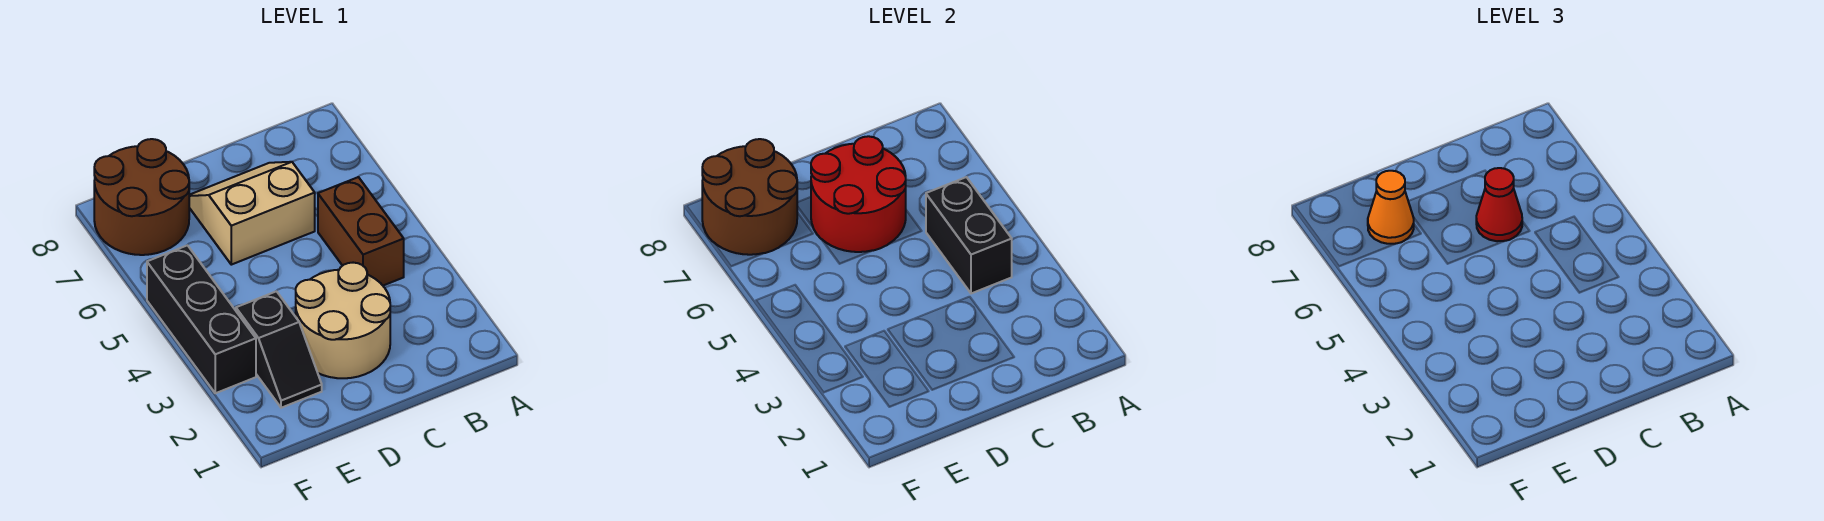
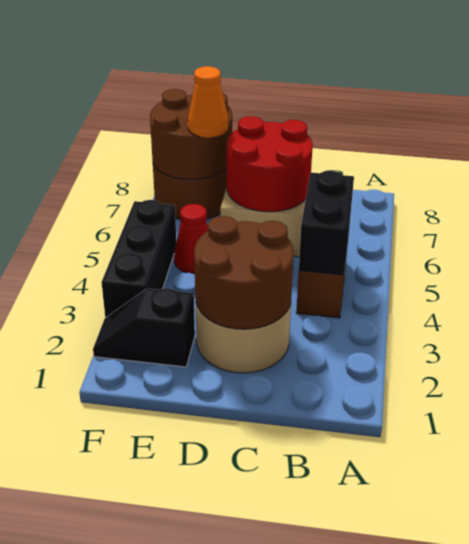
none -> brown round brick C2:D3 level 2
red cone C6 level 3 -> red cone E5 level 1
black slope E2:E3 level 1 top 3 -> black slope E2:F2 level 1 top E

